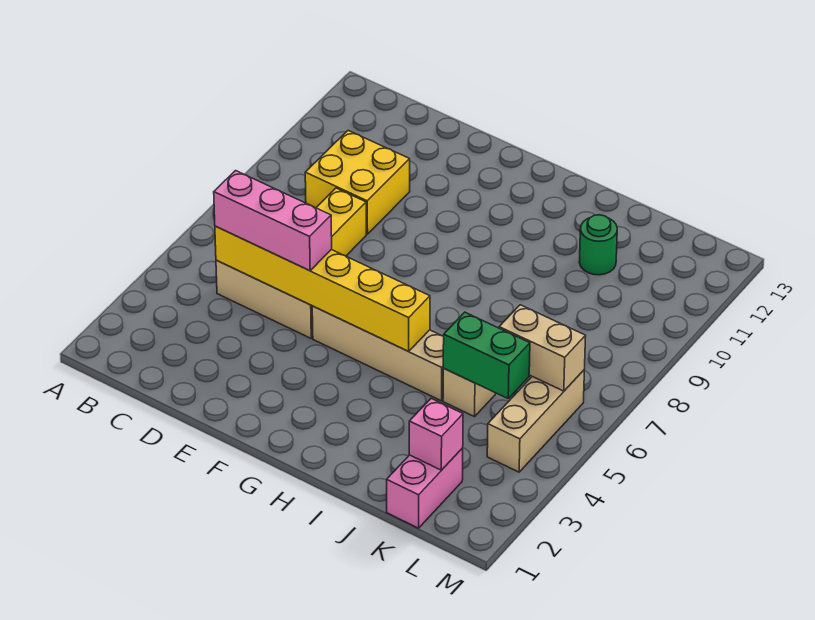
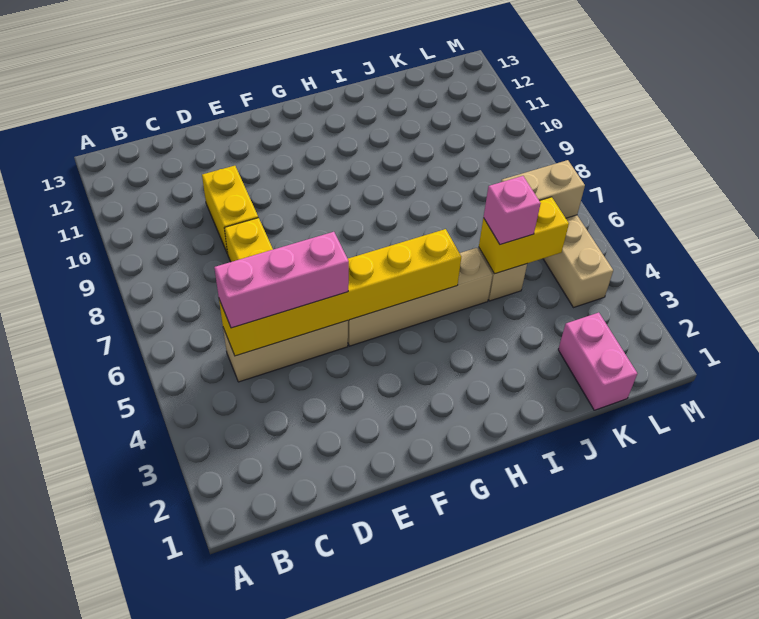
yellow brick C9:D10 level 1 -> yellow brick D9:D10 level 1
green brick J5:K5 level 2 -> yellow brick J5:K5 level 2
green round brick J11 level 1 -> none
pink brick K2 level 2 -> pink brick J5 level 3

